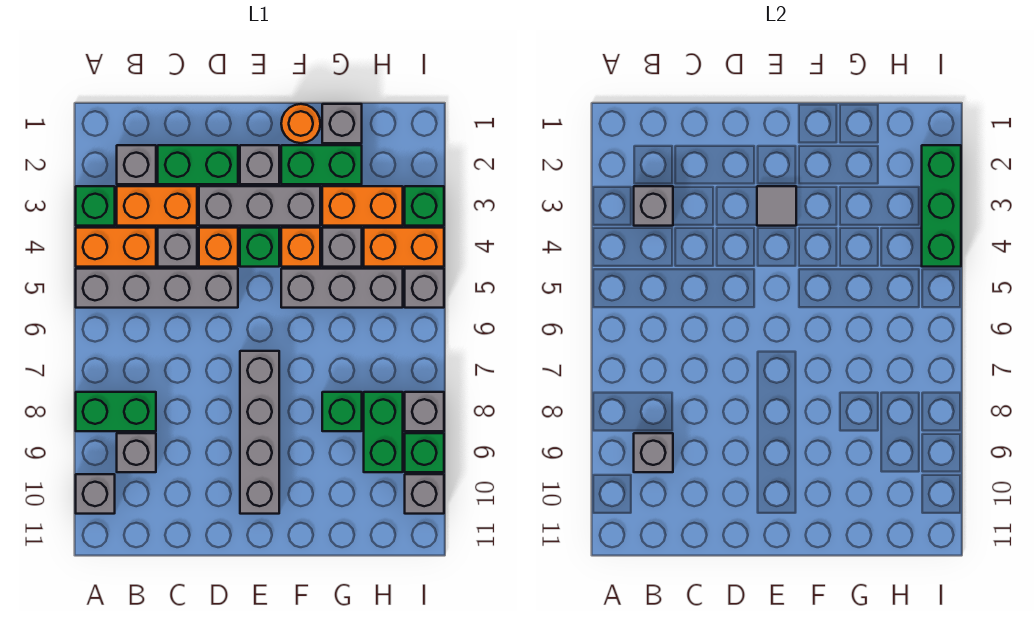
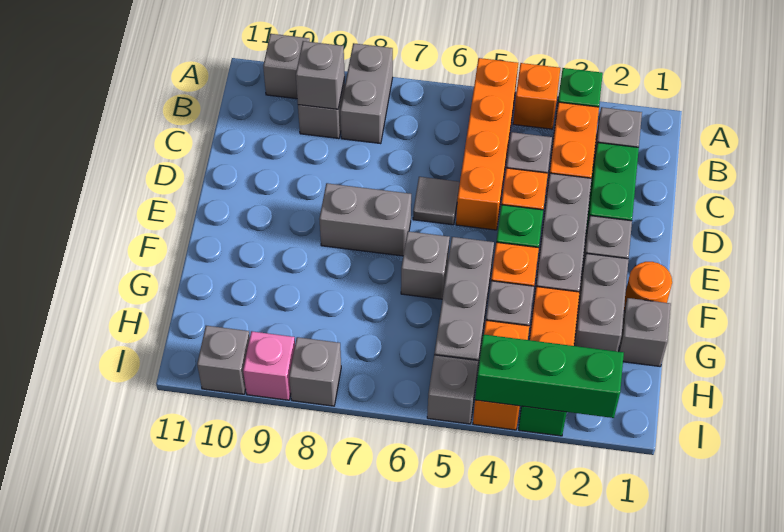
orange brick A4:B4 level 1 -> orange brick A4 level 1
grey brick A5:D5 level 1 -> orange brick A5:D5 level 1
green brick A8:B8 level 1 -> grey brick A8:B8 level 1
grey brick B3 level 2 -> grey brick F6 level 1
grey tile E3 level 2 -> grey tile D6 level 1
grey brick E7:E10 level 1 -> grey brick E7:E8 level 1
green brick F2:G2 level 1 -> grey brick F2:G2 level 1
green brick G8 level 1 -> none
green brick H8:H9 level 1 -> none
green brick I9 level 1 -> pink brick I9 level 1

